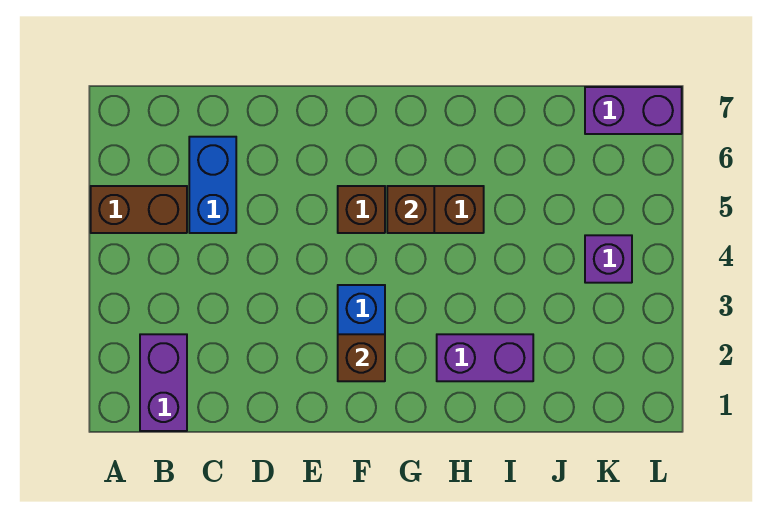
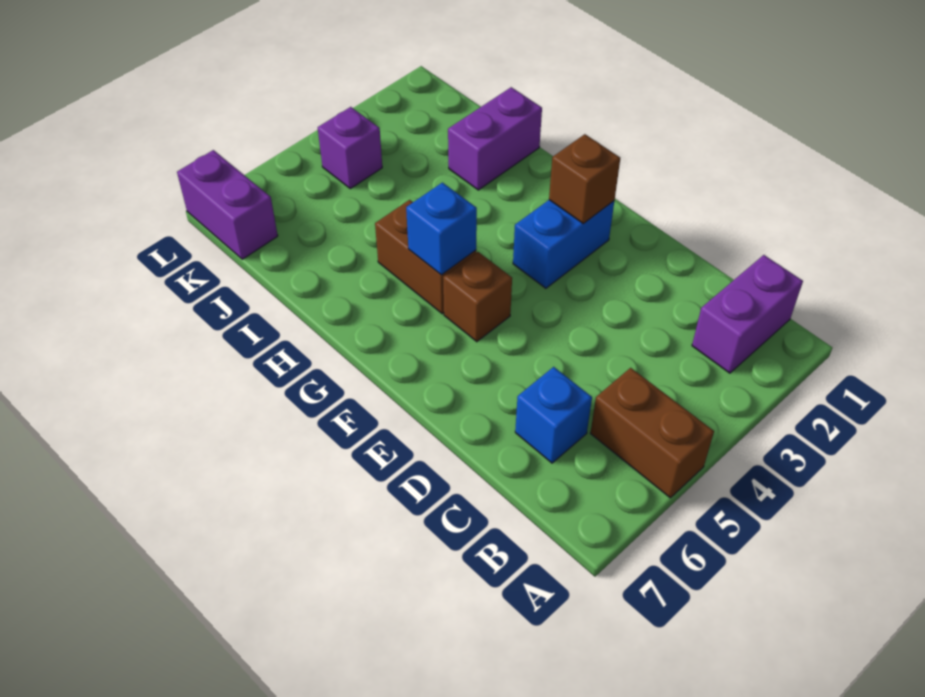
blue brick C5:C6 level 1 -> blue brick C6 level 1
brown brick G5 level 2 -> blue brick G5 level 2
purple brick H2:I2 level 1 -> purple brick I1:I2 level 1

